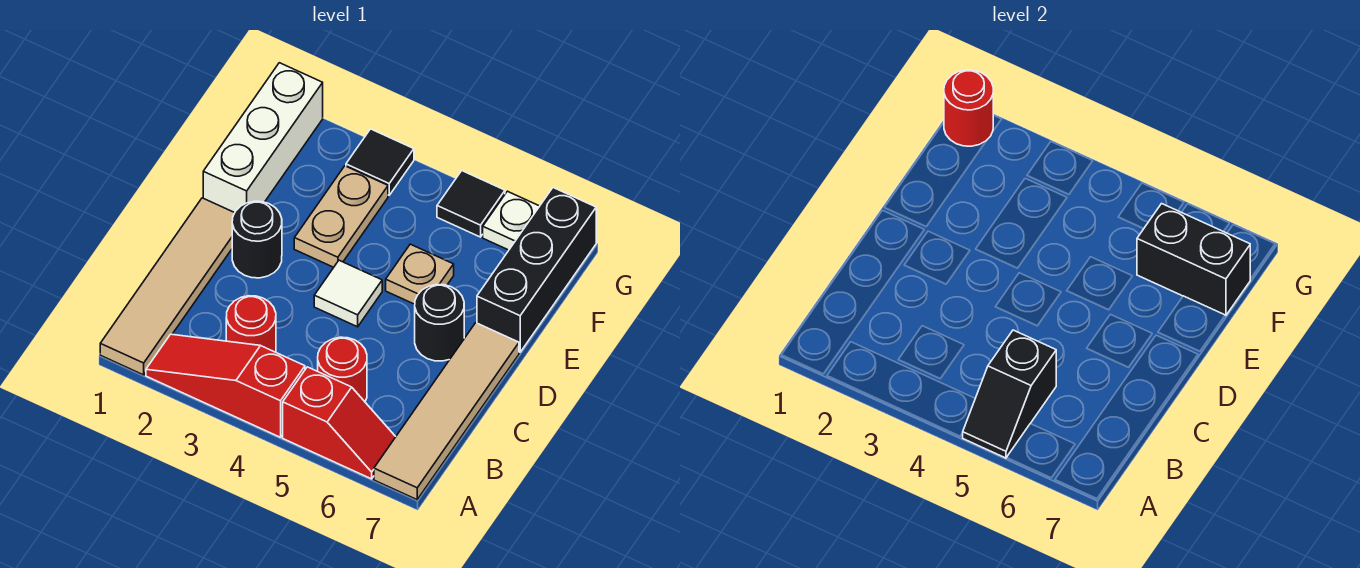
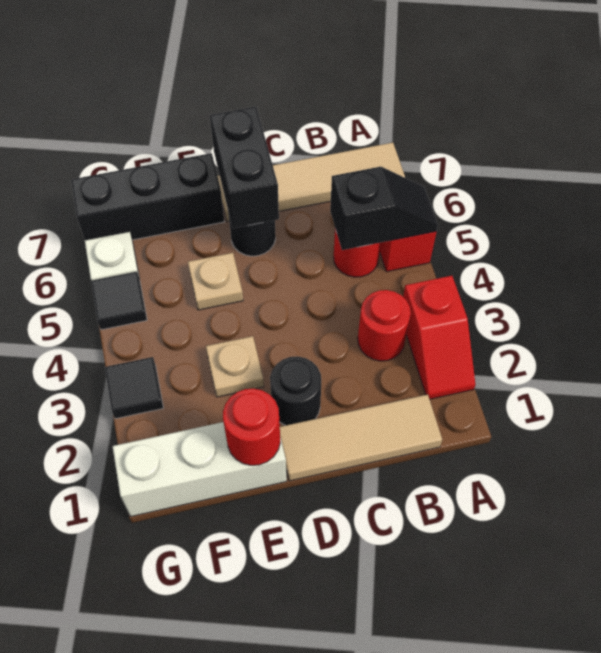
tan tile A1:D1 level 1 -> tan tile B1:D1 level 1
red slope A2:A4 level 1 top 4 -> red slope A2:A3 level 1 top 3
white tile D4 level 1 -> none
tan plate E3:F3 level 1 -> tan plate E3 level 1
black brick F6:F7 level 2 -> black brick D6:D7 level 2
red round brick G1 level 2 -> red round brick E1 level 2

